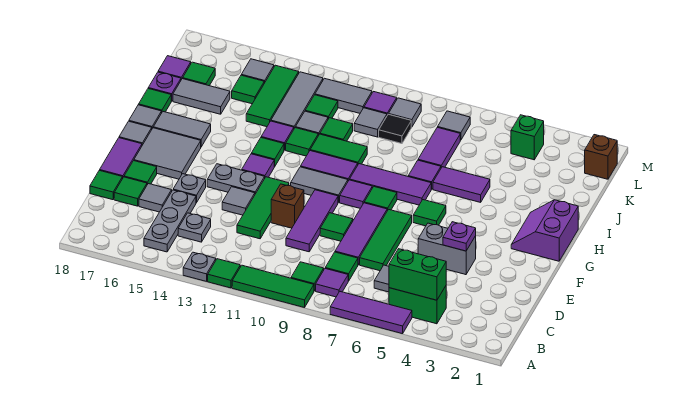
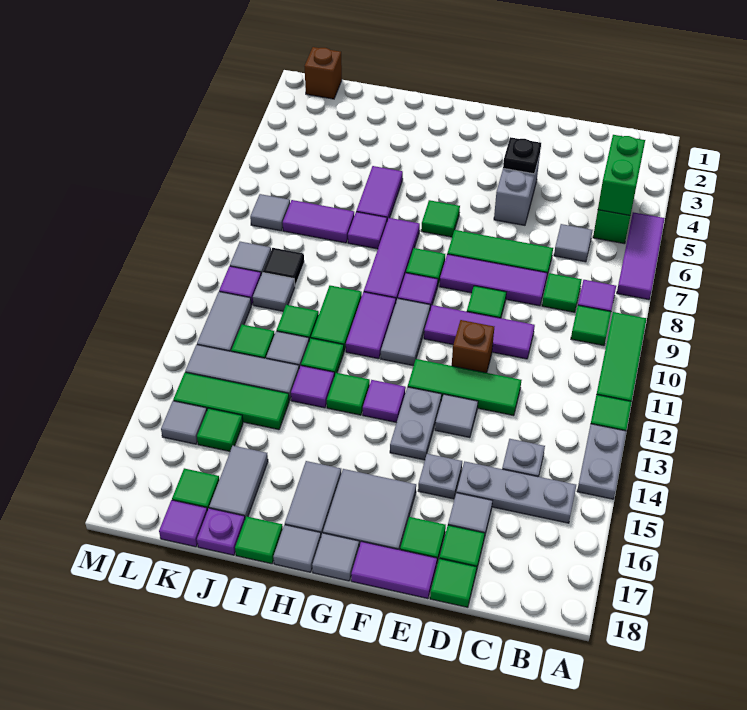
grey plate A13 level 1 -> grey plate A13:A14 level 1
purple plate E4 level 2 -> black plate E4 level 2
purple slope G1:H2 level 1 top 1 -> none
green brick L4 level 1 -> none

